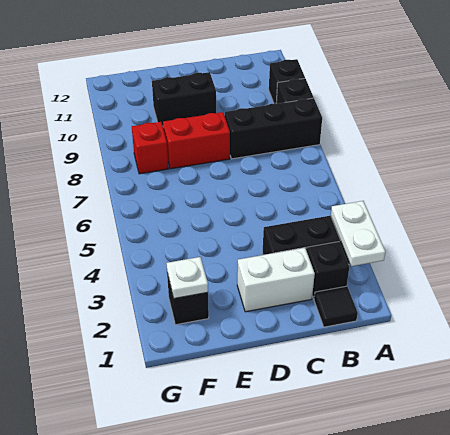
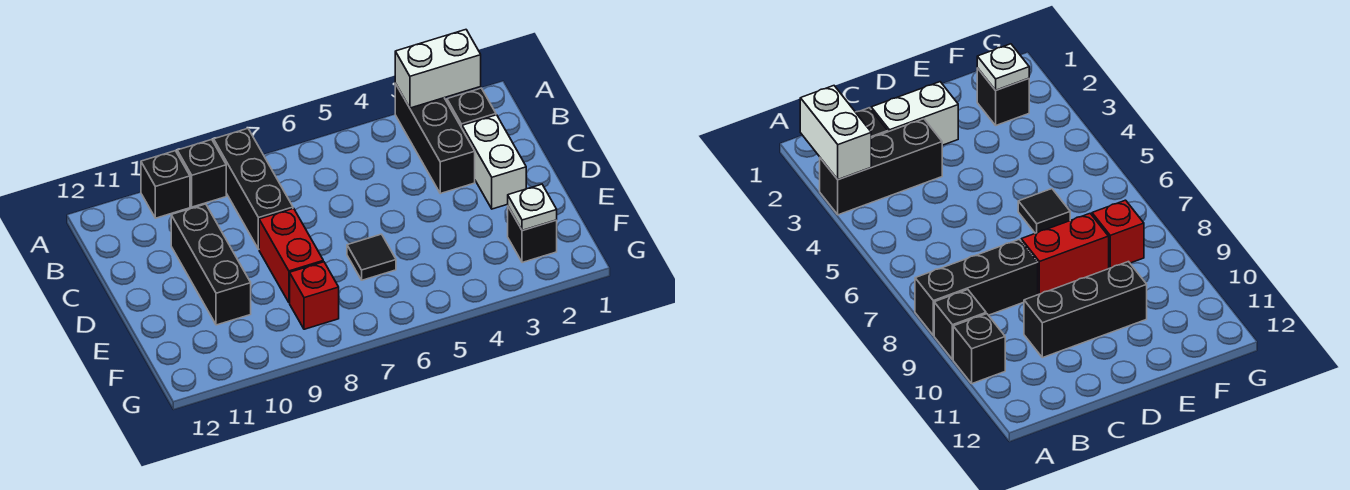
white plate A2:A3 level 2 -> white brick A2:A3 level 2
black tile B1 level 1 -> black tile E6 level 1
black brick D10:E10 level 1 -> black brick C10:E10 level 1

